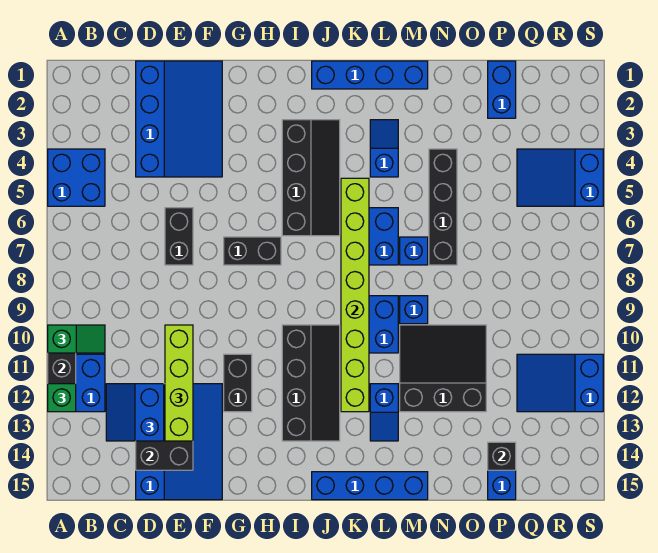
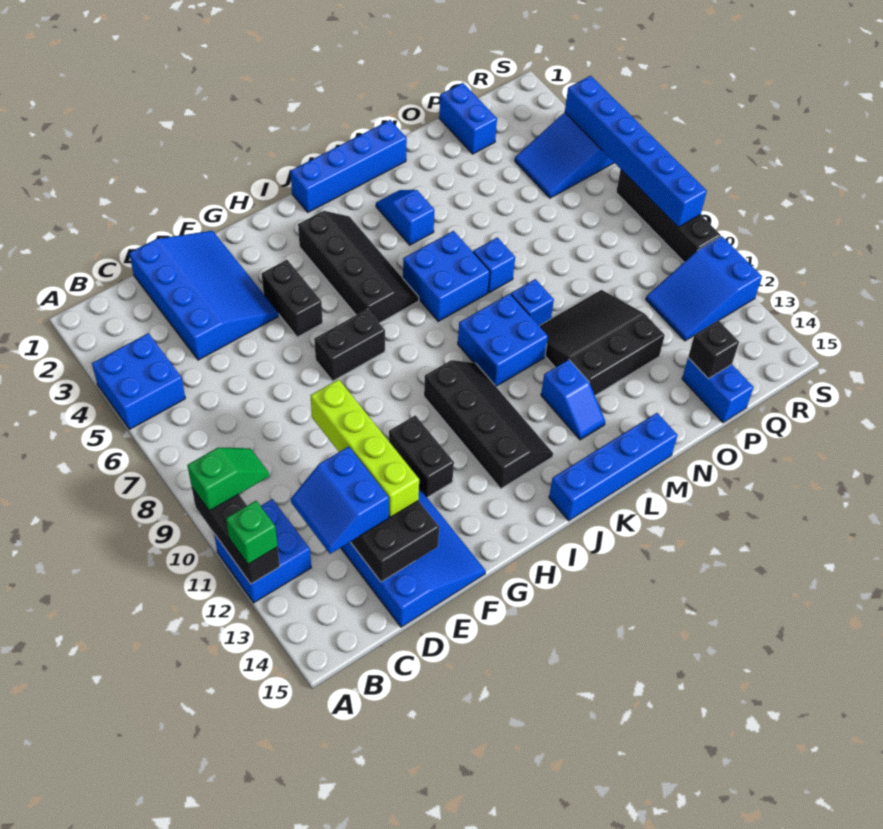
black brick E6:E7 level 1 -> black brick G4:G5 level 1
lime brick K5:K12 level 2 -> none
black brick N4:N7 level 1 -> black brick S7:S10 level 1
none -> blue brick S4:S9 level 2

